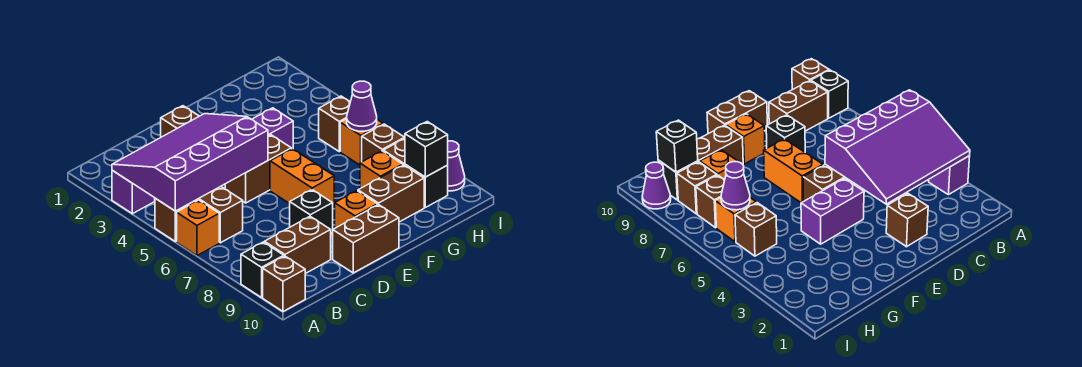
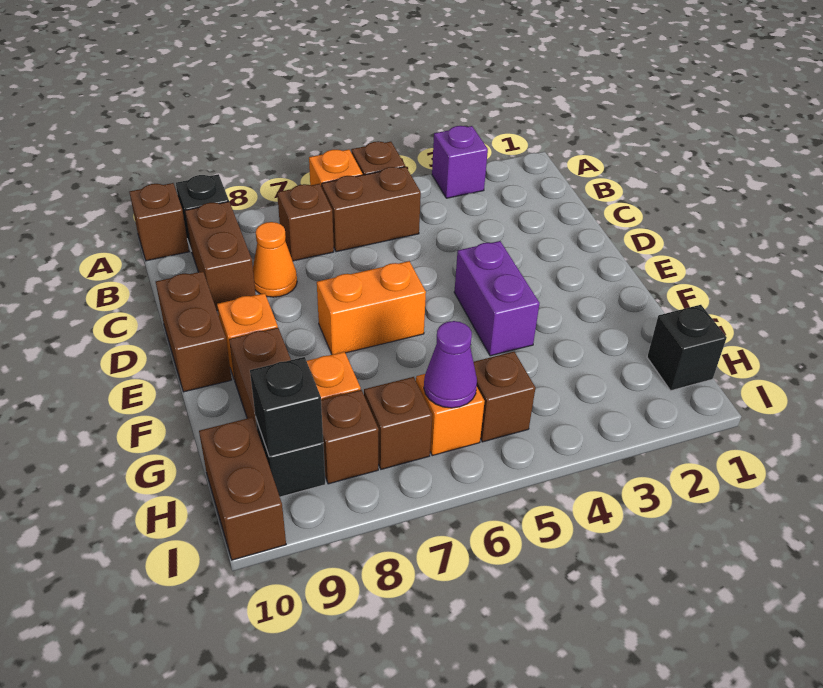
purple slope A3:D5 level 2 top 5 -> none
none -> orange cone C8 level 1
brown brick D2 level 1 -> brown brick B7 level 1
brown brick D5:E5 level 1 -> brown brick H10:I10 level 1
black brick D8 level 1 -> black brick H1 level 1
purple cone I9 level 1 -> none

